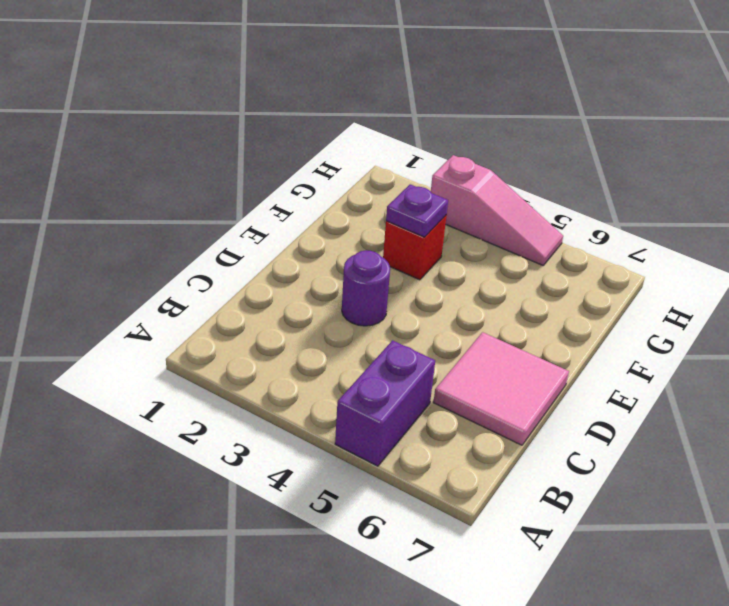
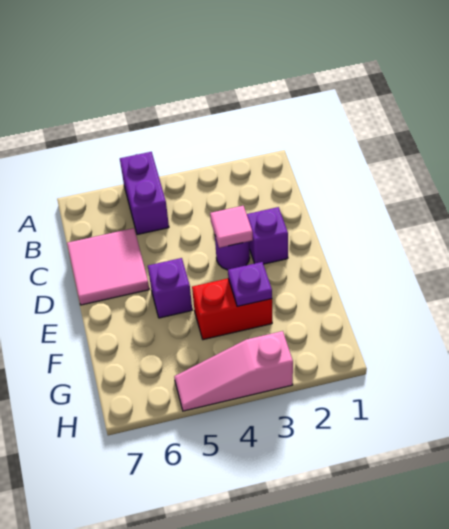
none -> purple brick D2 level 1
none -> pink tile D3 level 2
none -> purple brick E5 level 1
red brick F3 level 1 -> red brick F3:F4 level 1

